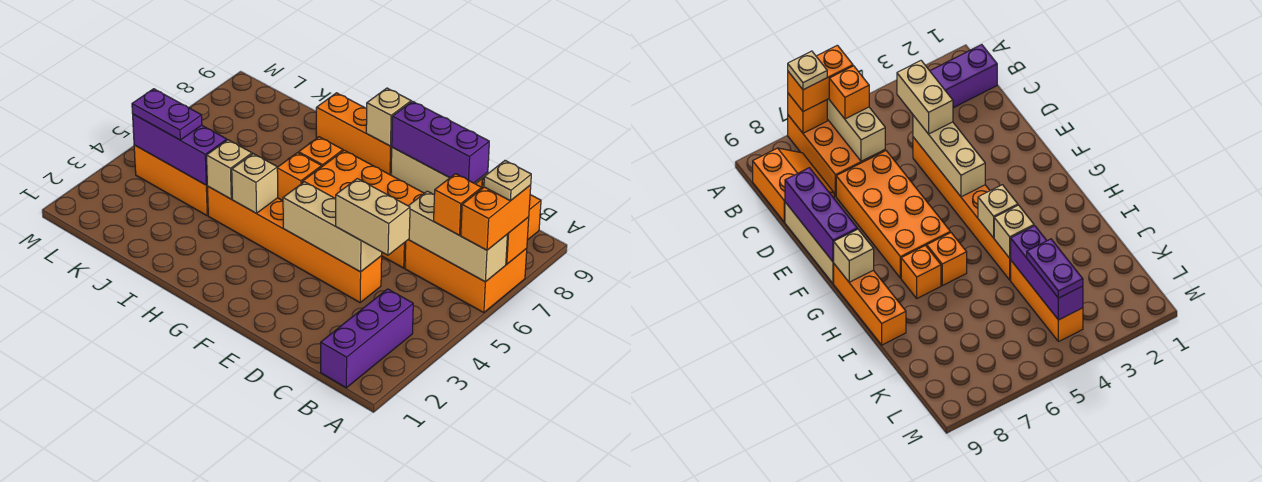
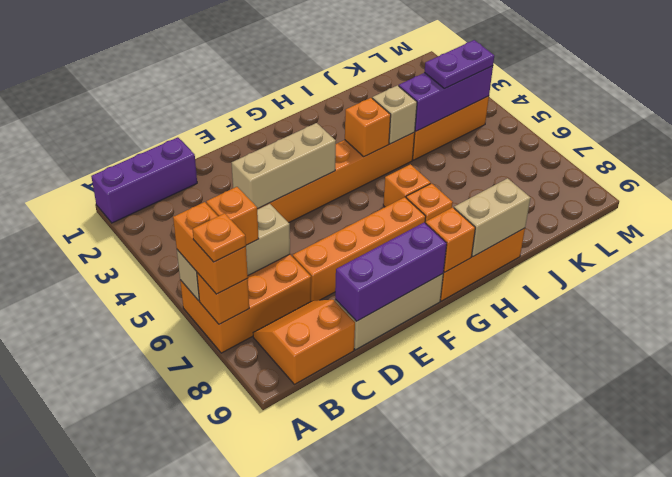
tan plate A7 level 4 -> orange plate A7 level 4
purple brick B1:B3 level 1 -> purple brick A1:C1 level 1
tan brick C4:D4 level 3 -> tan brick H9:I9 level 2
orange brick D6:G7 level 1 -> orange brick D7:G7 level 1
tan brick G9 level 2 -> orange brick G9 level 2
tan brick H4 level 2 -> orange brick H4 level 2

